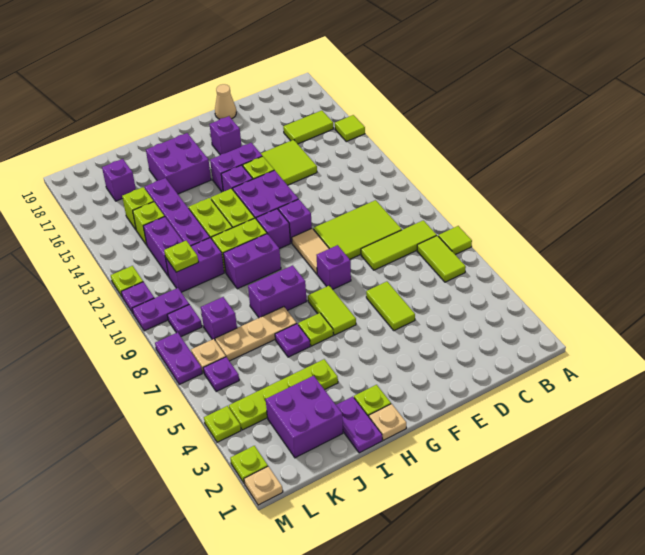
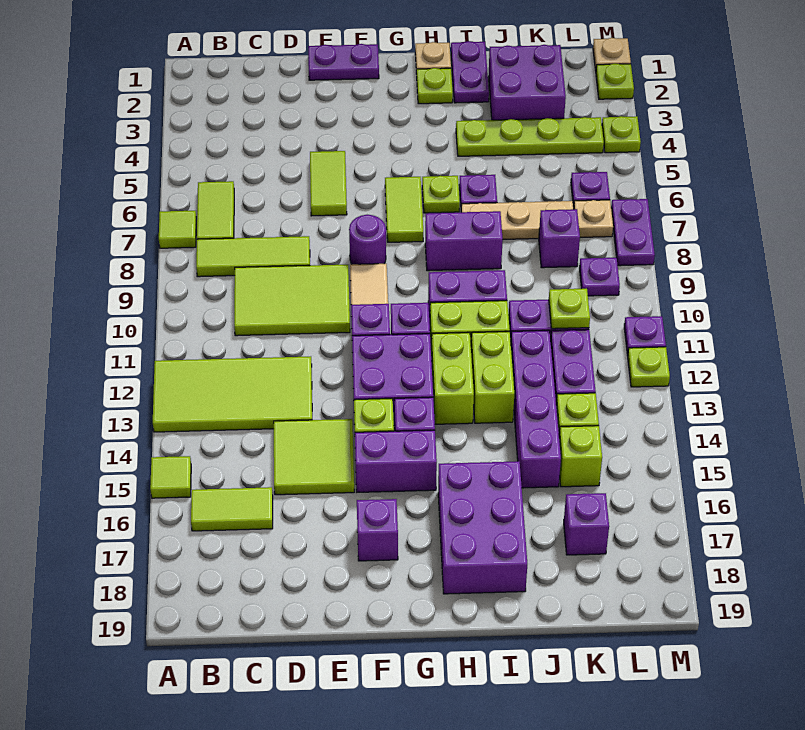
none -> lime tile A12:D13 level 1
tan cone E19 level 1 -> none
purple brick F8 level 1 -> purple round brick F8 level 1
purple brick H16:I17 level 1 -> purple brick H16:I18 level 1
purple plate L10:M10 level 1 -> purple plate E1:F1 level 1

